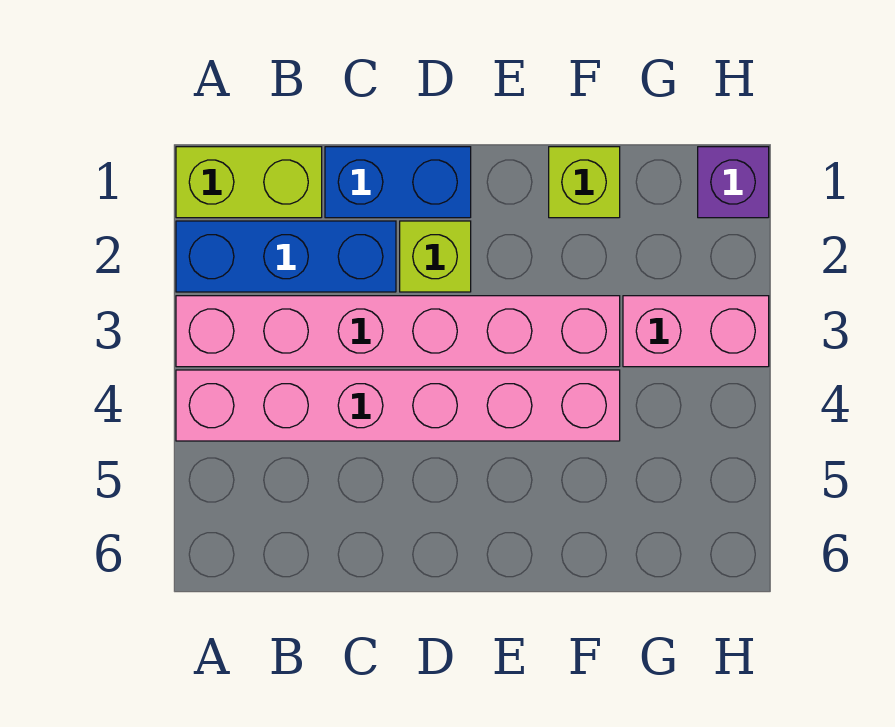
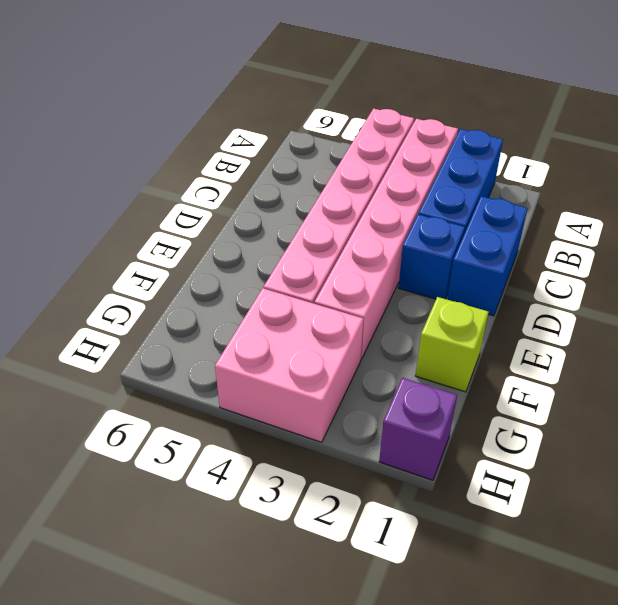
lime brick A1:B1 level 1 -> none
lime brick D2 level 1 -> blue brick D2 level 1
pink brick G3:H3 level 1 -> pink brick G3:H4 level 1

